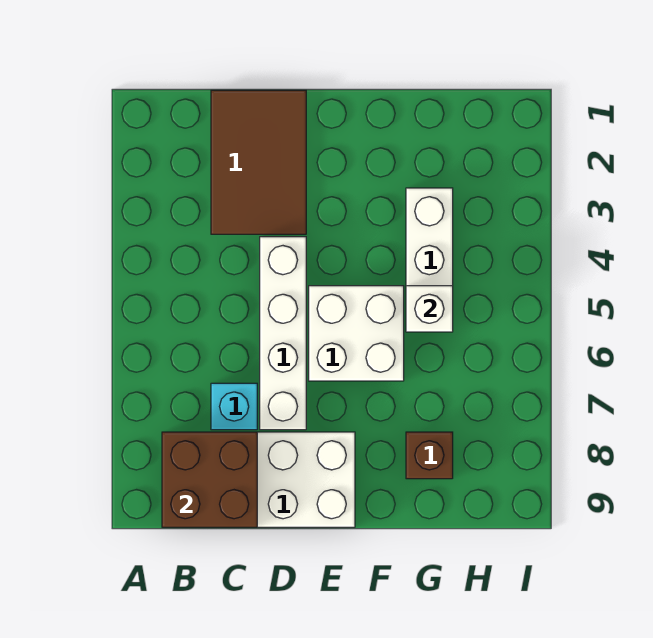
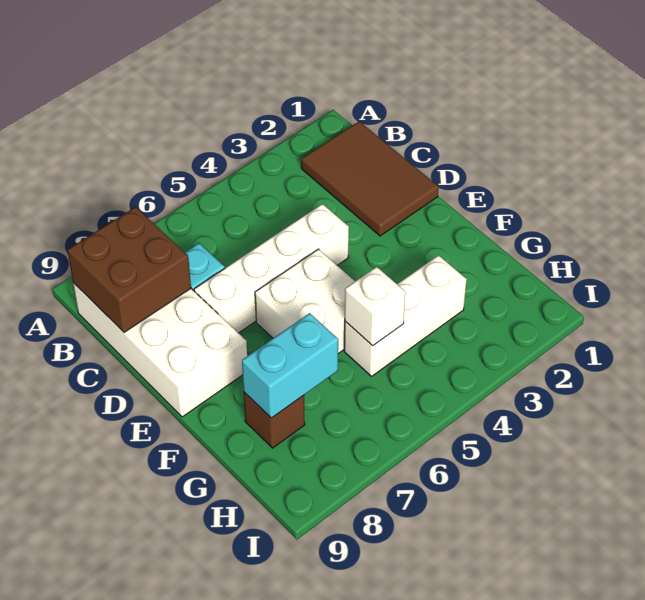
brown tile C1:D3 level 1 -> brown tile B1:D2 level 1
none -> cyan brick G7:G8 level 2

